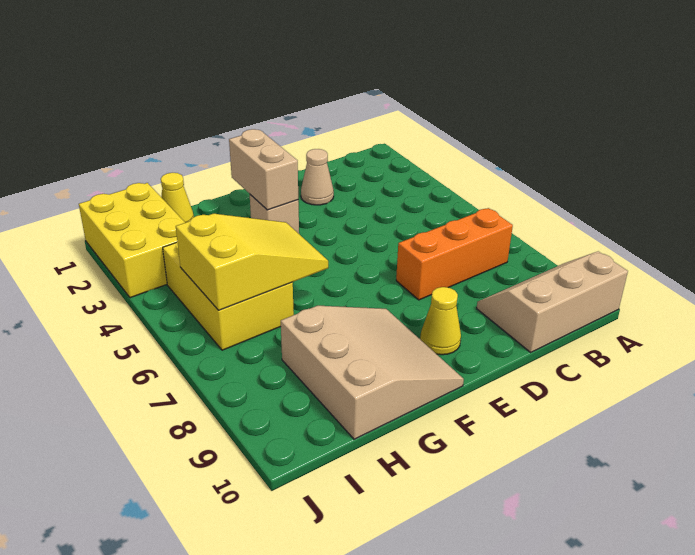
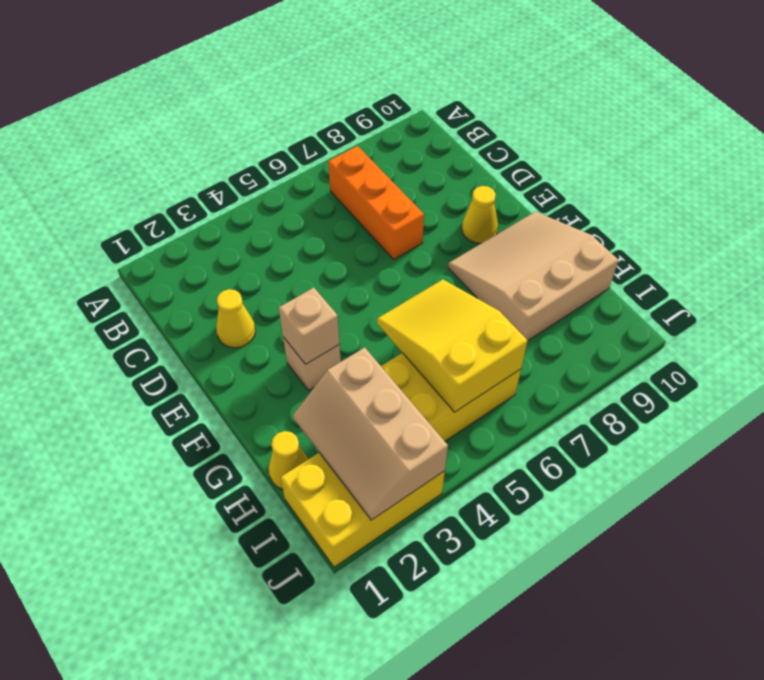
tan slope A9:C10 level 1 top 10 -> tan slope H2:J3 level 2 top 3
tan cone D2 level 1 -> yellow cone D2 level 1
tan brick F2:F3 level 2 -> tan brick F3 level 2

